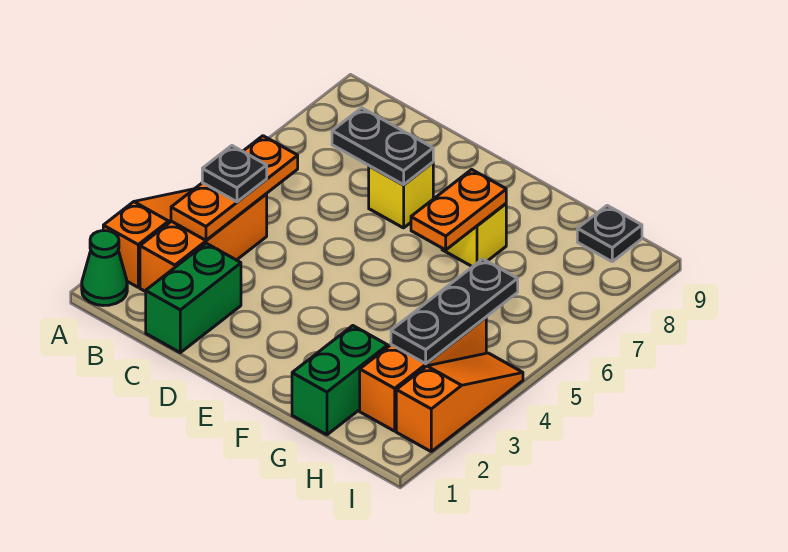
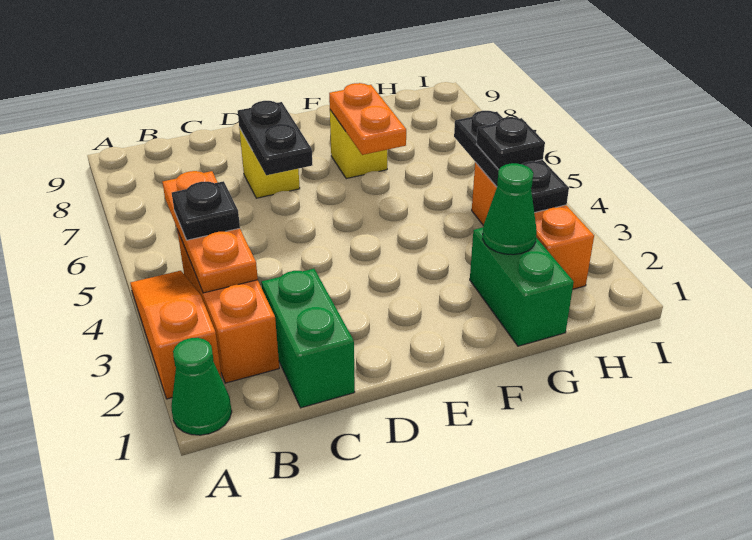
black plate C7:D7 level 2 -> black plate D6:D7 level 2
none -> green cone G2 level 2
black plate H9 level 1 -> black plate H4 level 3
orange slope I2:I4 level 1 top 2 -> none

